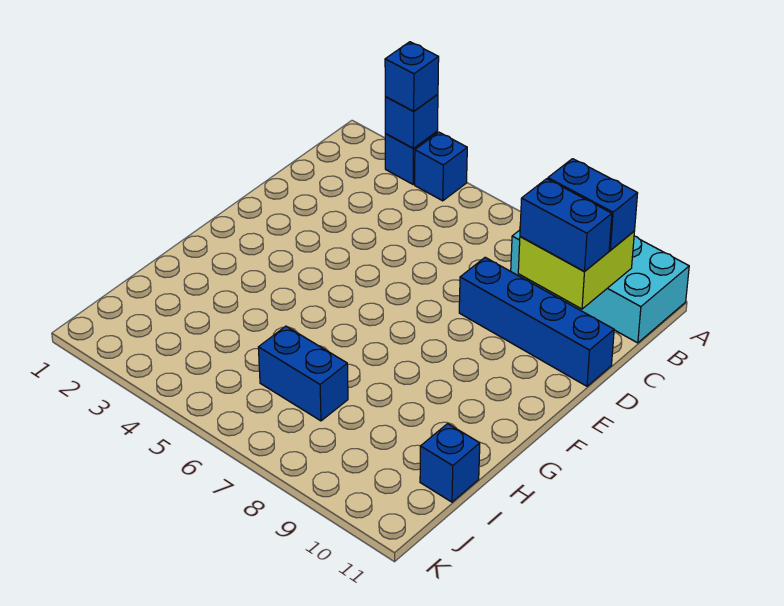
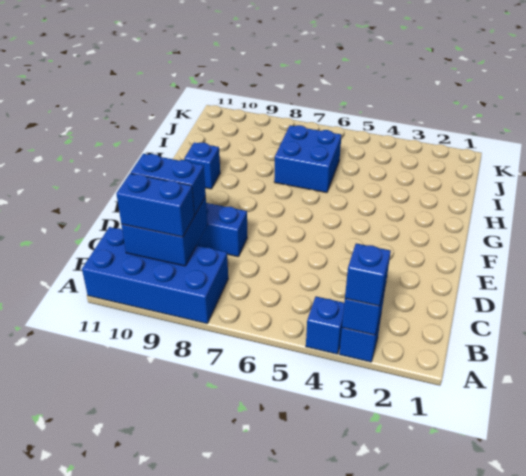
cyan brick A8:B11 level 1 -> blue brick A8:B11 level 1
lime brick B9:C10 level 2 -> blue brick B9:C10 level 2
blue brick I6:I7 level 1 -> blue brick H6:I7 level 1
blue brick I11 level 1 -> blue brick G10 level 1

